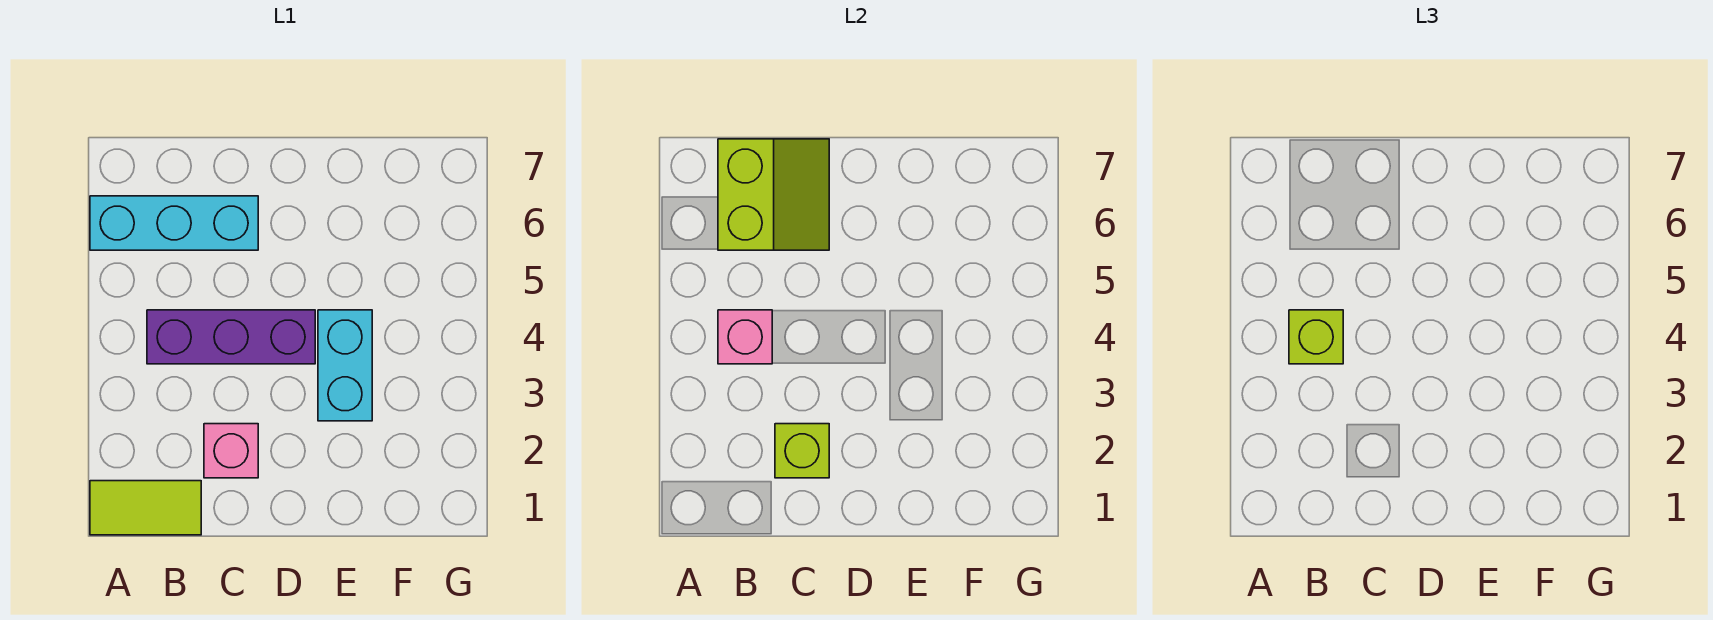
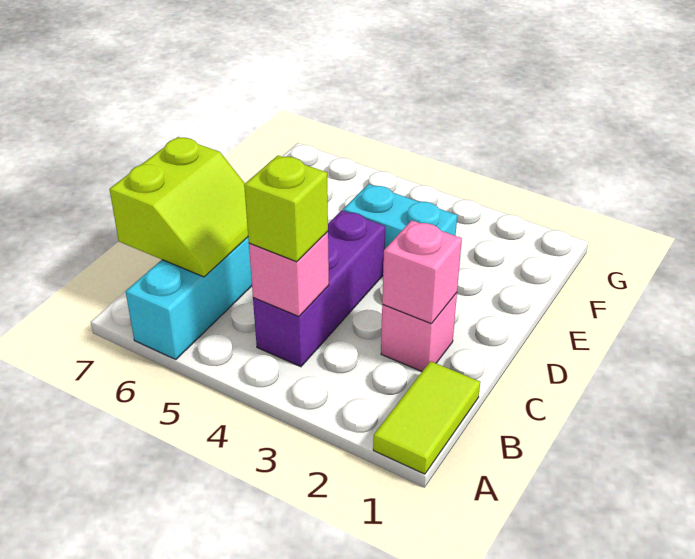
lime slope B6:C7 level 2 top B -> lime slope B6:C7 level 2 top 7
lime brick C2 level 2 -> pink brick C2 level 2

